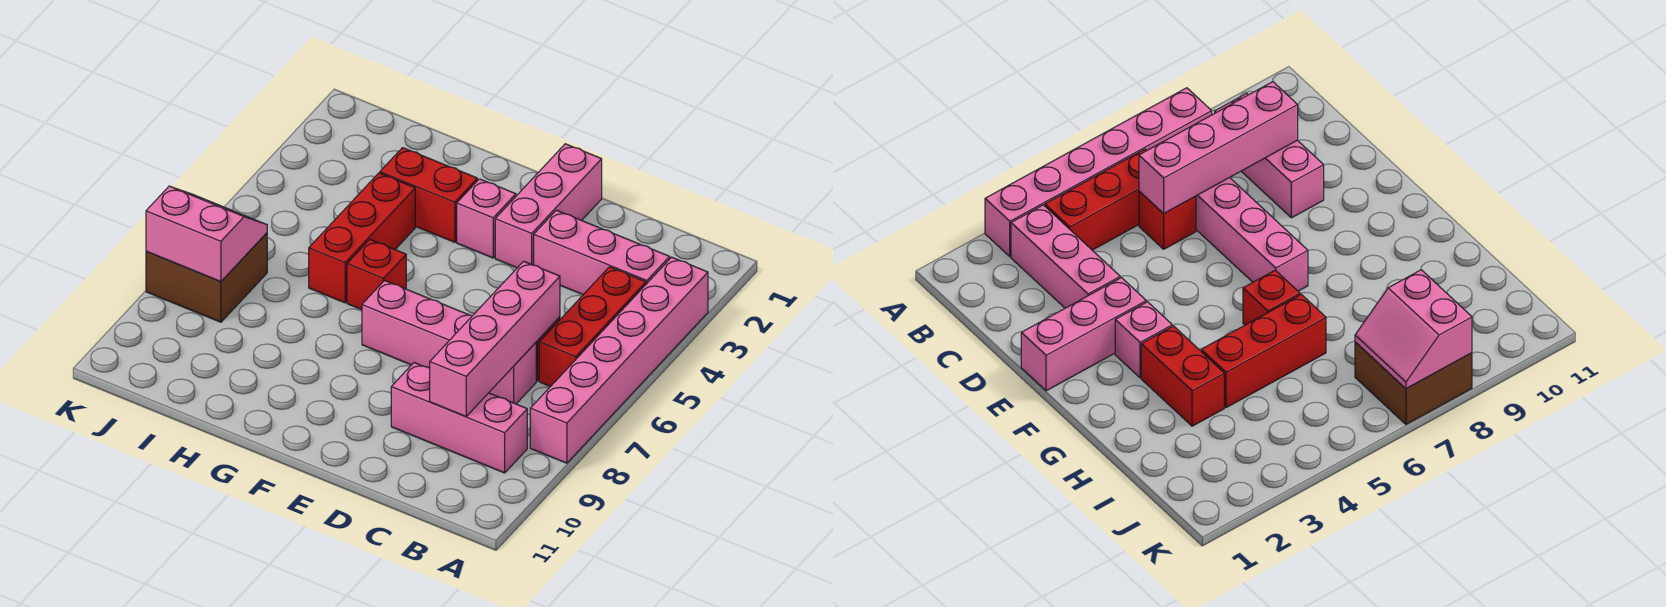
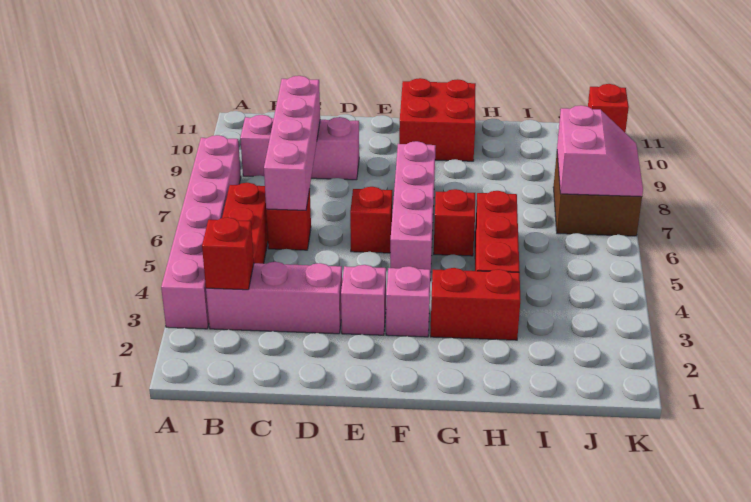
none -> red brick B3 level 2
pink brick C7:F7 level 1 -> pink brick F5:F8 level 1
pink brick E1:E3 level 1 -> pink brick E3 level 1
none -> red brick E6 level 1
none -> red brick F10:G11 level 1
pink slope J7:K8 level 2 top 8 -> pink slope J7:K8 level 2 top J
none -> red brick K11 level 1

